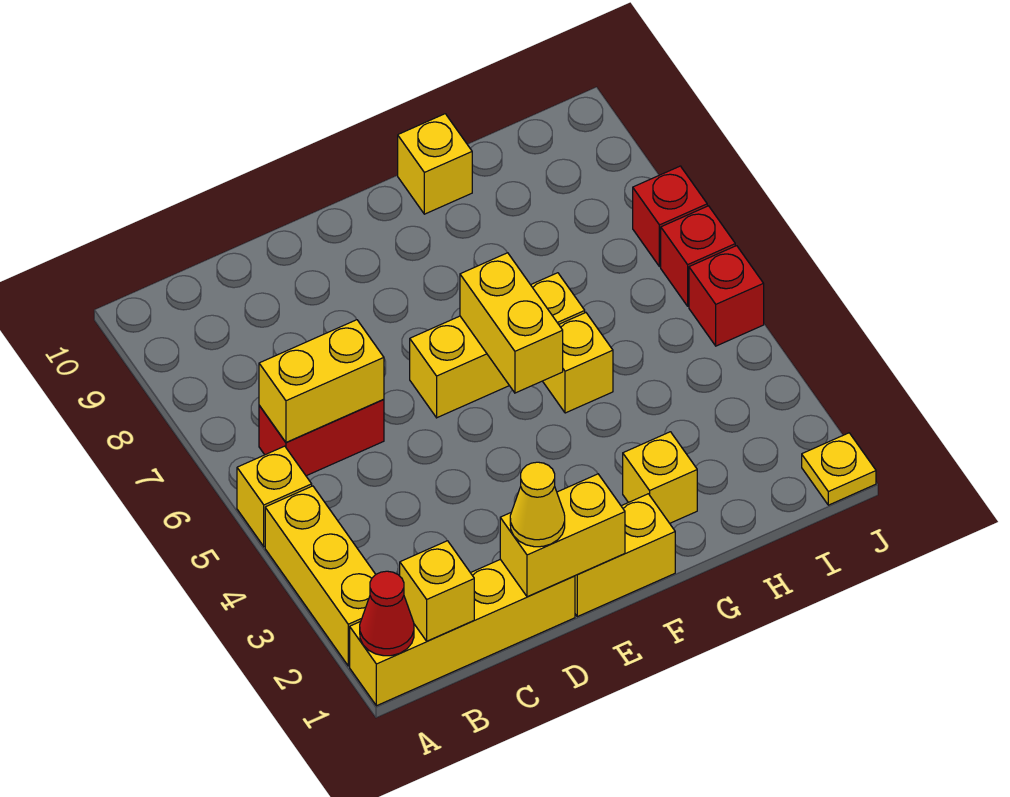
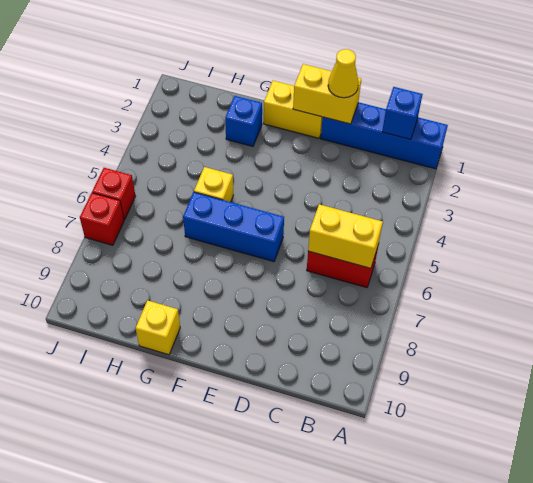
yellow brick A1:D1 level 1 -> blue brick A1:D1 level 1
red cone A1 level 2 -> none
yellow brick A2:A4 level 1 -> none
yellow brick A5 level 1 -> none
yellow brick B1 level 2 -> blue brick B1 level 2
yellow brick E6:G6 level 1 -> blue brick E6:G6 level 1
yellow brick F5:F6 level 2 -> none
yellow brick G2 level 1 -> blue brick G2 level 1
yellow plate J1 level 1 -> none
red brick J5 level 1 -> none

